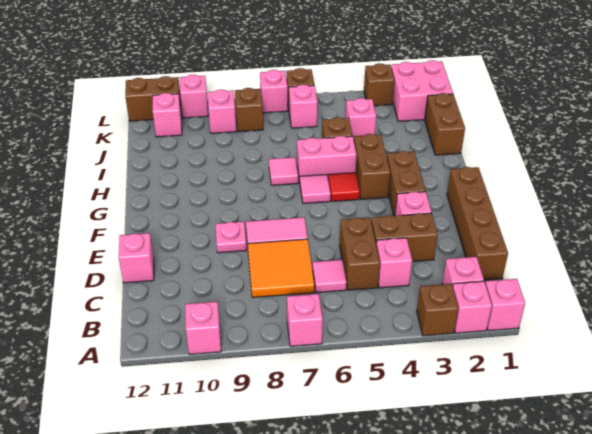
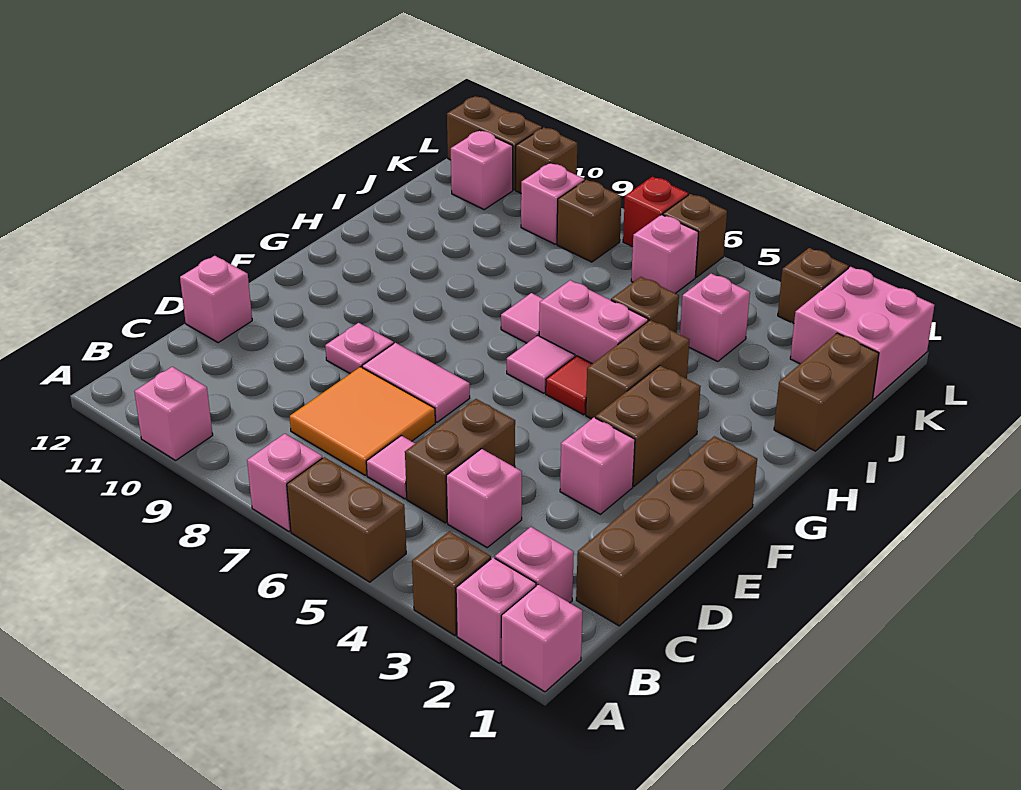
brown brick D3:D4 level 1 -> brown brick A5:A6 level 1
pink brick L7 level 1 -> red brick L7 level 1
pink brick L10 level 1 -> brown brick L10 level 1

